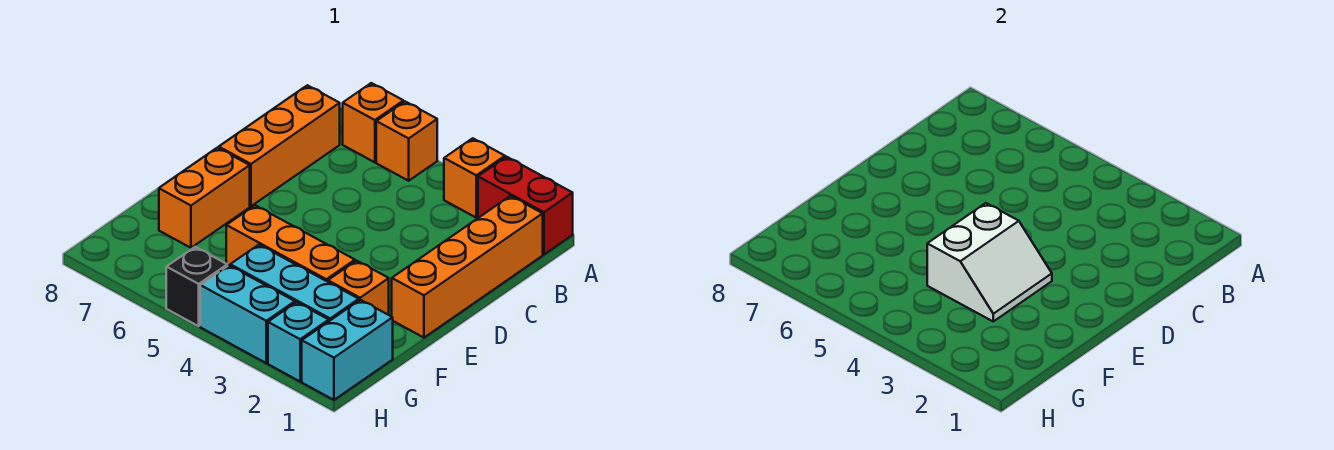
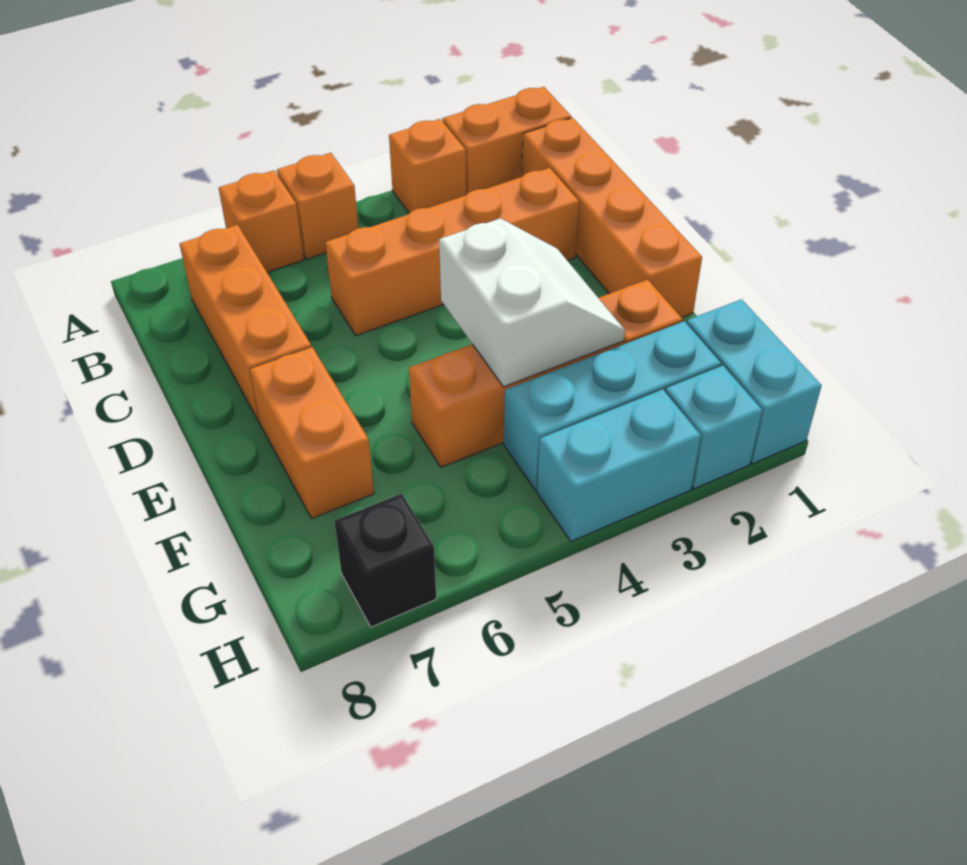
red brick A1:A2 level 1 -> orange brick A1:A2 level 1
none -> orange brick C2:C5 level 1
black brick H5 level 1 -> black brick H7 level 1

